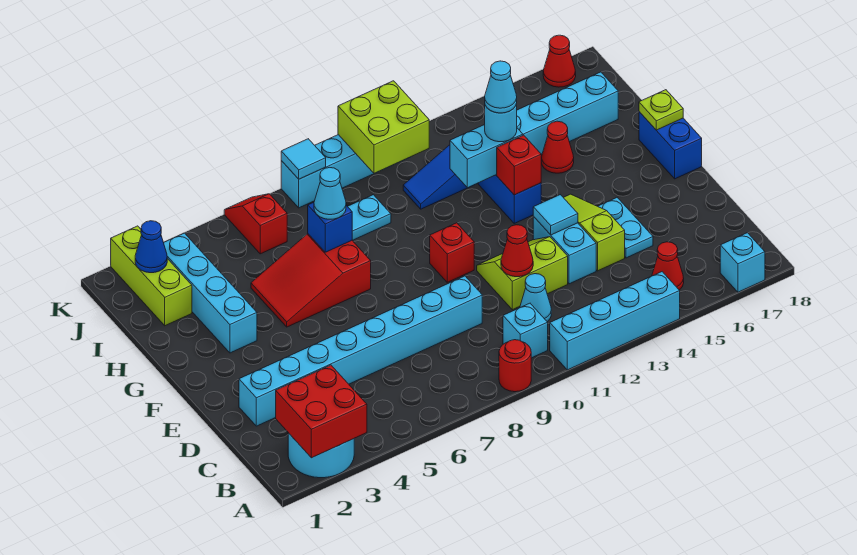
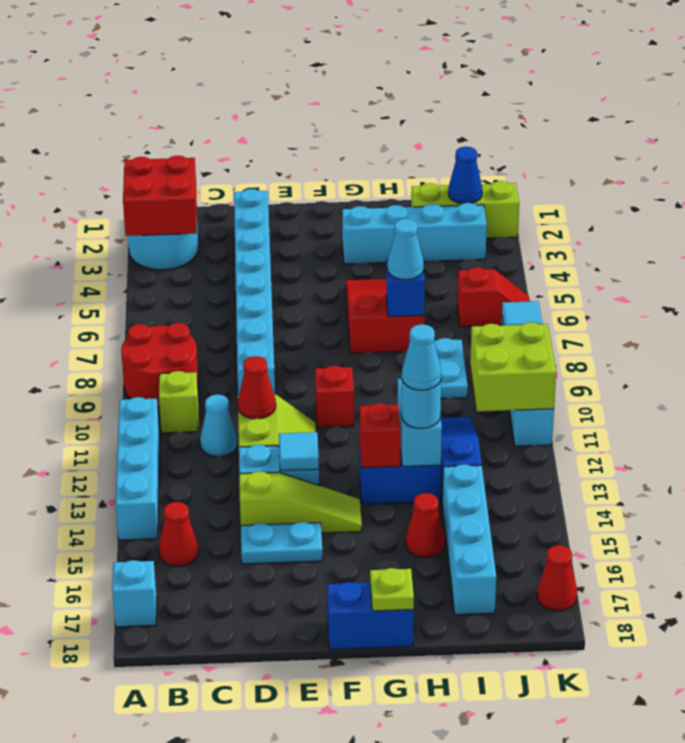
red round brick A9 level 1 -> red round brick A8:B9 level 1
cyan brick B10 level 1 -> lime brick B10 level 1

